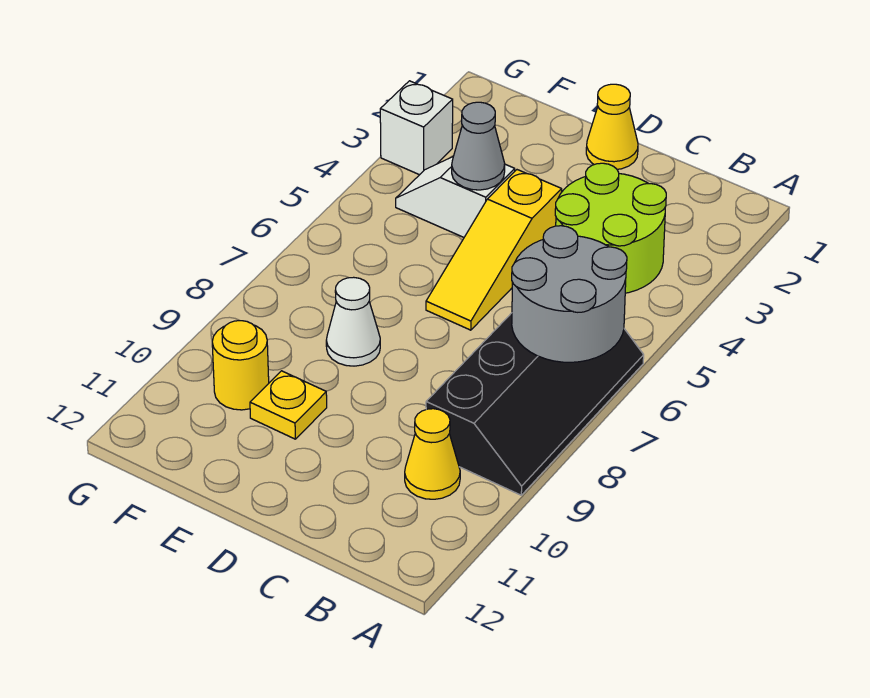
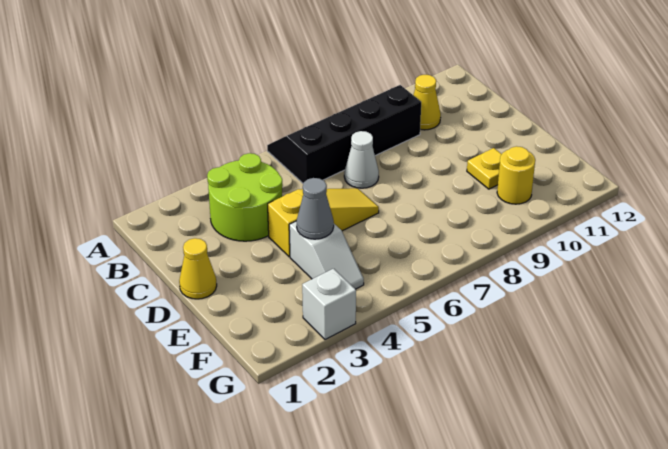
grey round brick A6:B7 level 2 -> none
white cone E8 level 1 -> white cone C7 level 1

